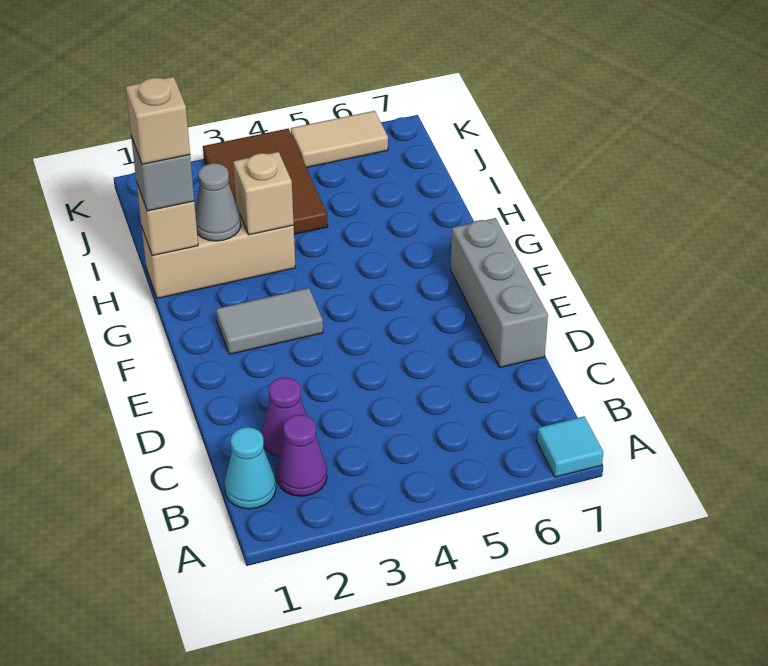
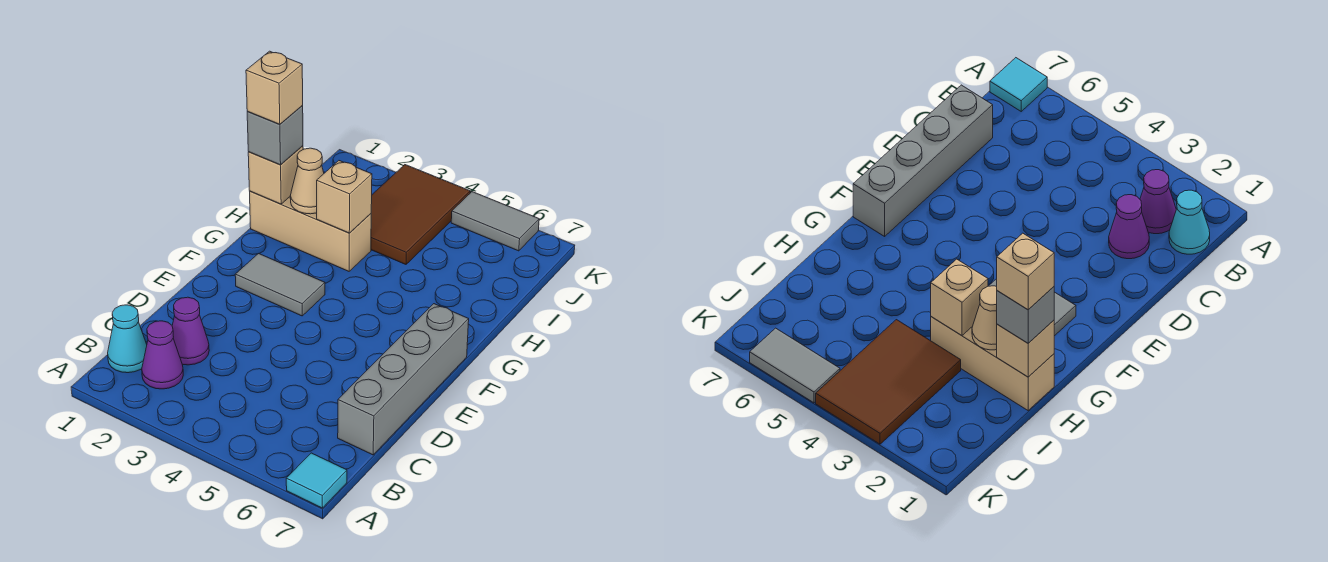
grey brick D7:F7 level 1 -> grey brick C7:F7 level 1
grey cone H2 level 2 -> tan cone H2 level 2
tan tile K5:K6 level 1 -> grey tile K5:K6 level 1

